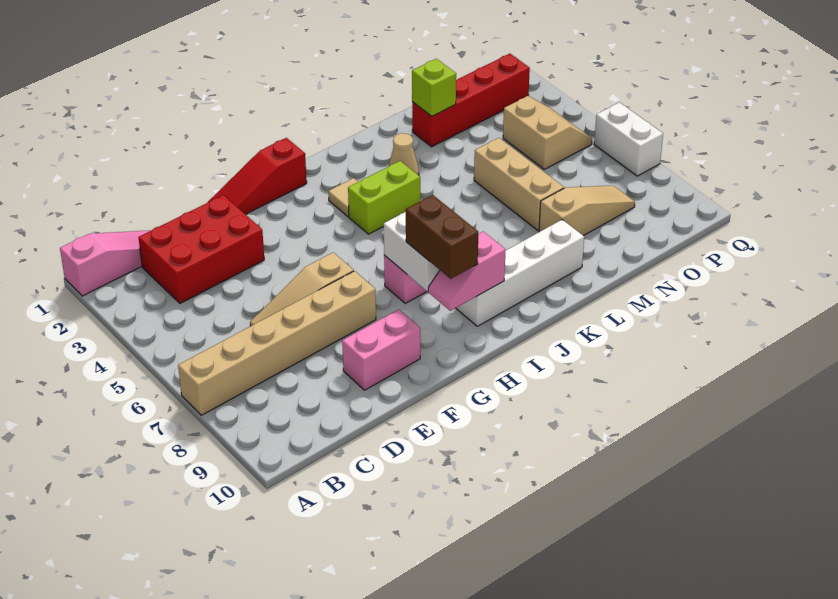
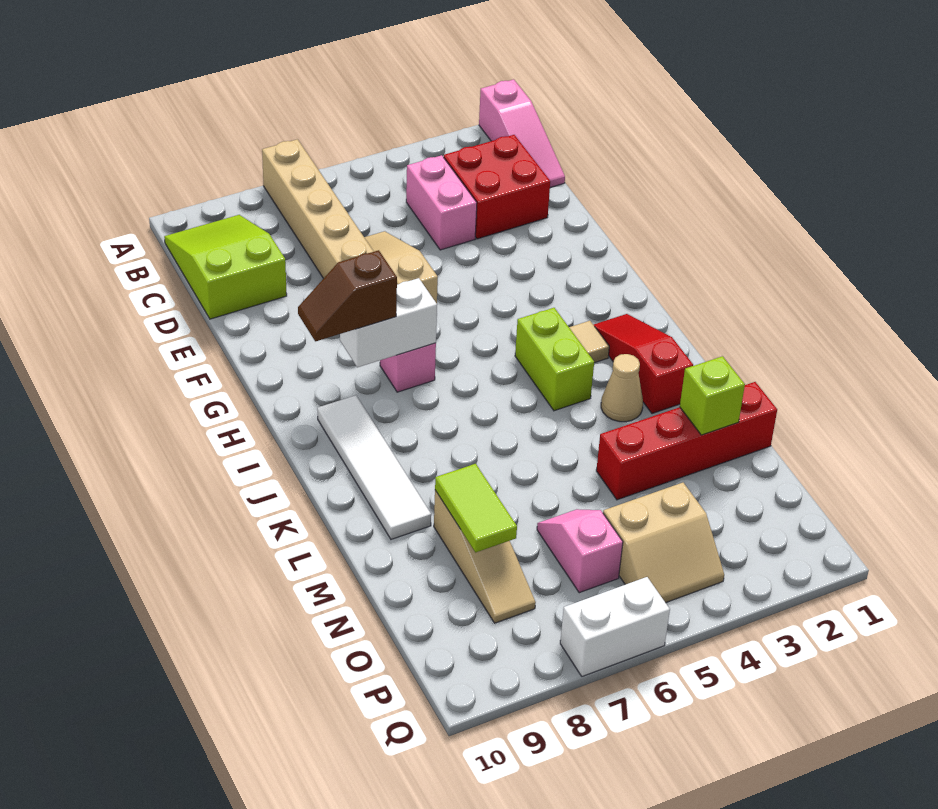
none -> lime slope B9:D10 level 1 top D
red brick C2:E3 level 1 -> red brick C2:D3 level 1
pink brick E9:F9 level 1 -> pink brick C4:D4 level 1
red slope F1:H1 level 1 top H -> red slope I2:K2 level 1 top K
brown brick H8:H9 level 3 -> brown slope H8:H9 level 3 top 8
pink slope H9:I9 level 2 top I -> pink slope N6:O6 level 1 top O
white brick I9:L9 level 1 -> white tile I9:L9 level 1
red brick M2:P2 level 1 -> red brick M1:M4 level 1
tan brick M5:M7 level 1 -> none
none -> lime tile M8:N8 level 2

